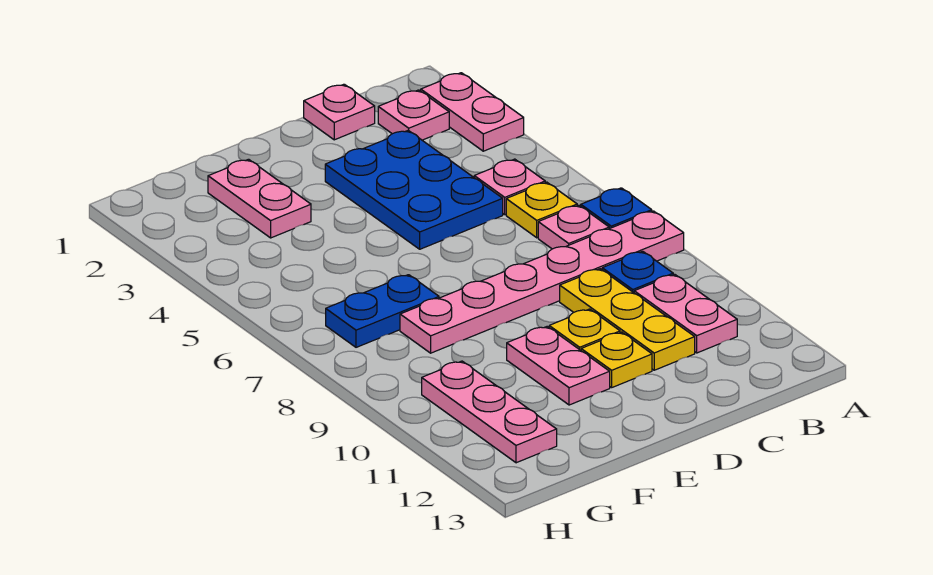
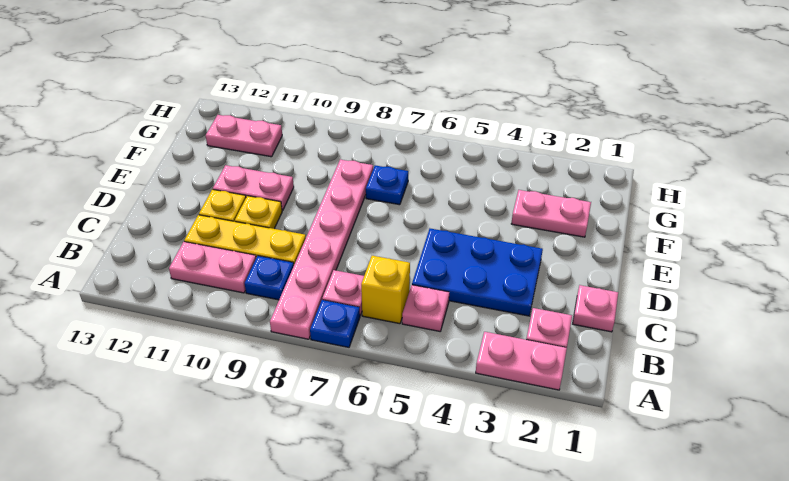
yellow plate B6 level 1 -> yellow brick B6 level 1
blue plate F7:G7 level 1 -> blue plate F7 level 1
pink plate G10:G12 level 1 -> pink plate G11:G12 level 1

